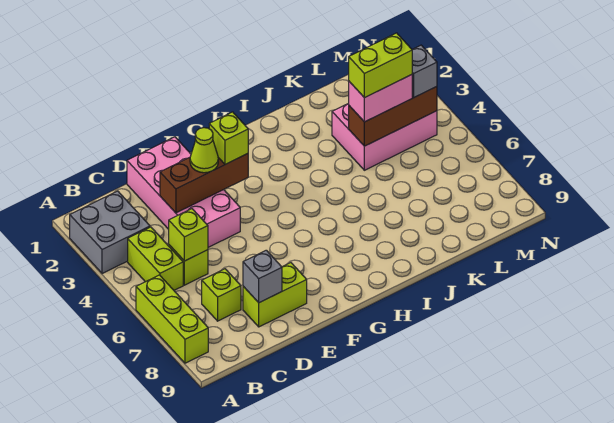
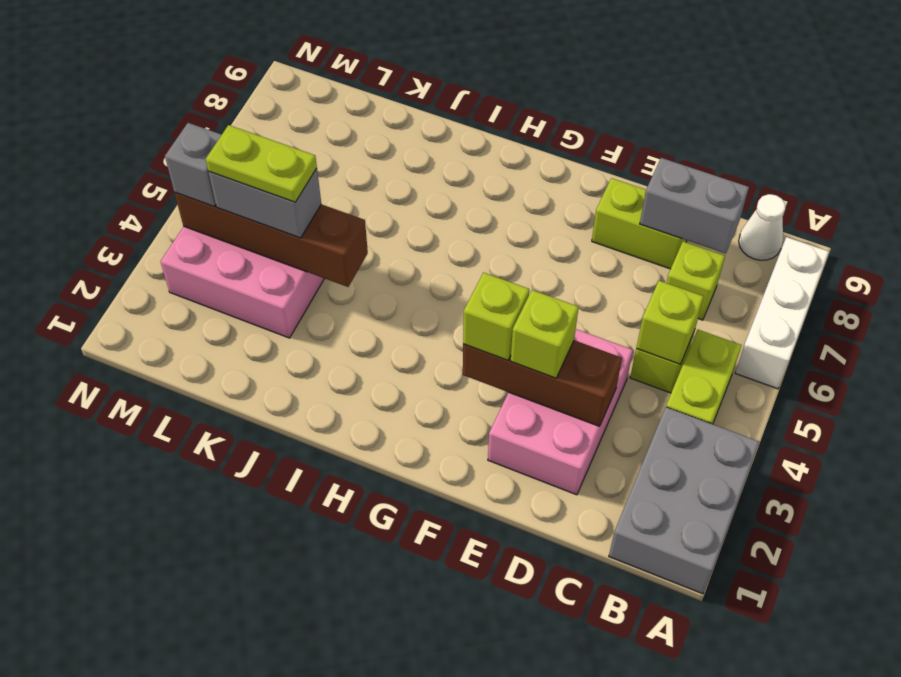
grey brick A2:B3 level 1 -> grey brick A1:B3 level 1
lime brick A6:A8 level 1 -> white brick A6:A8 level 1
none -> white cone B9 level 1
pink brick D1:E4 level 1 -> pink brick D2:E4 level 1
grey brick D8 level 2 -> grey brick C8:D8 level 2
lime cone E3 level 3 -> lime brick E3 level 3
brown brick K4:M4 level 2 -> brown brick J4:M4 level 2
pink brick K4:L4 level 3 -> grey brick K4:L4 level 3
lime brick K4:L4 level 4 -> lime plate K4:L4 level 4

